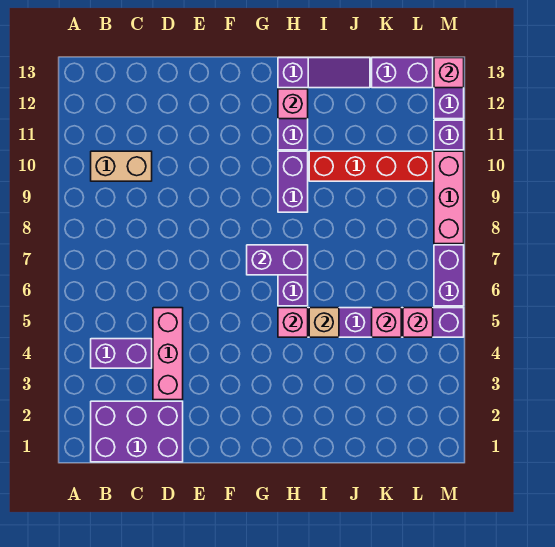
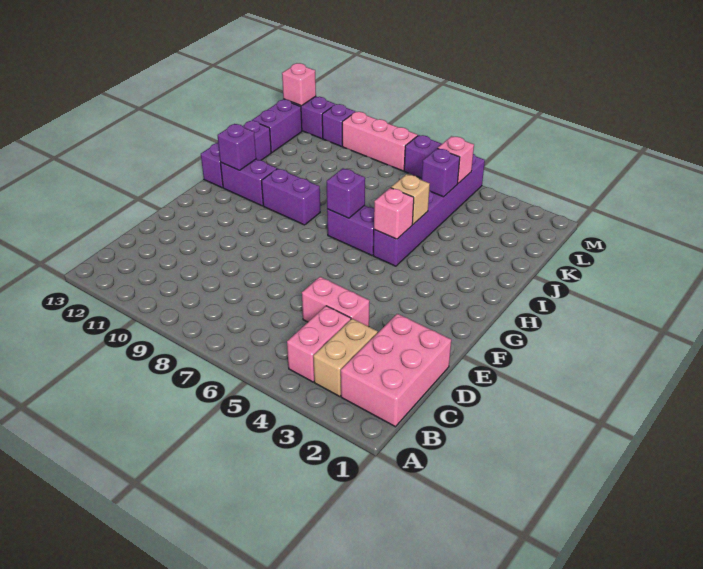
purple brick B1:D2 level 1 -> pink brick B1:D2 level 1
purple brick B4:C4 level 1 -> pink brick B4:C4 level 1
tan brick B10:C10 level 1 -> tan brick B3:C3 level 1
pink brick D3:D5 level 1 -> pink brick D4:D5 level 1
purple brick G7:H7 level 2 -> purple brick H7 level 2
pink brick H12 level 2 -> purple brick H12 level 2
purple slope H13:J13 level 1 top H -> purple brick H13:J13 level 1
red brick I10:L10 level 1 -> none
pink brick K5 level 2 -> purple brick K5 level 2

